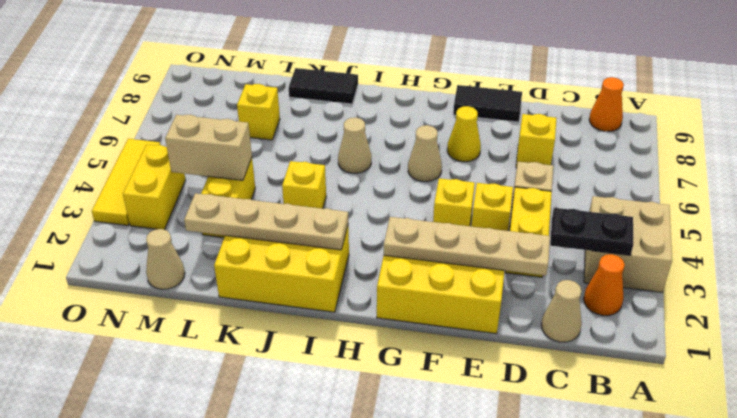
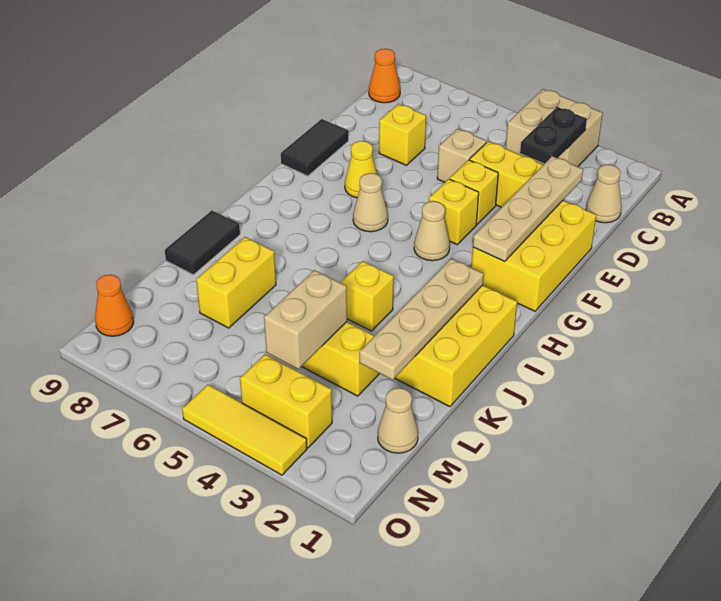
orange cone B2 level 1 -> orange cone N9 level 1
tan cone I6 level 1 -> tan cone G4 level 1
yellow brick L7 level 1 -> yellow brick K7:L7 level 1

